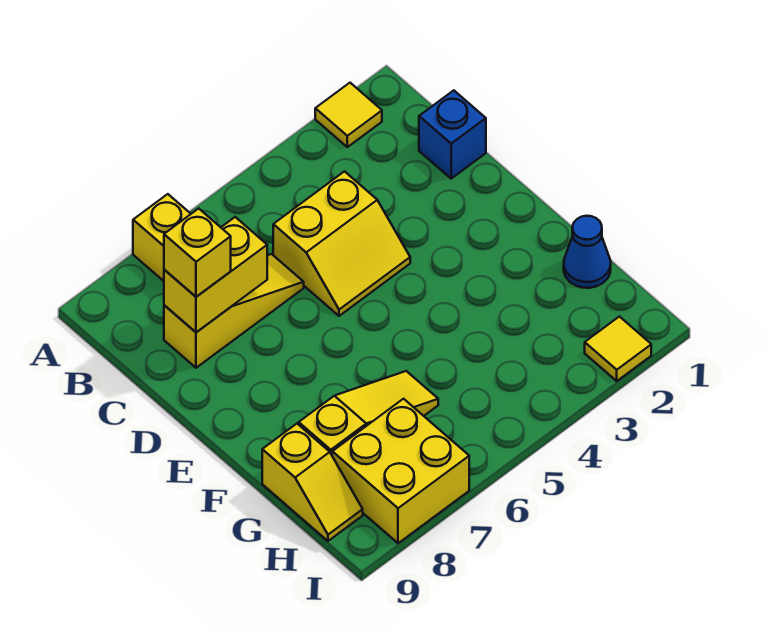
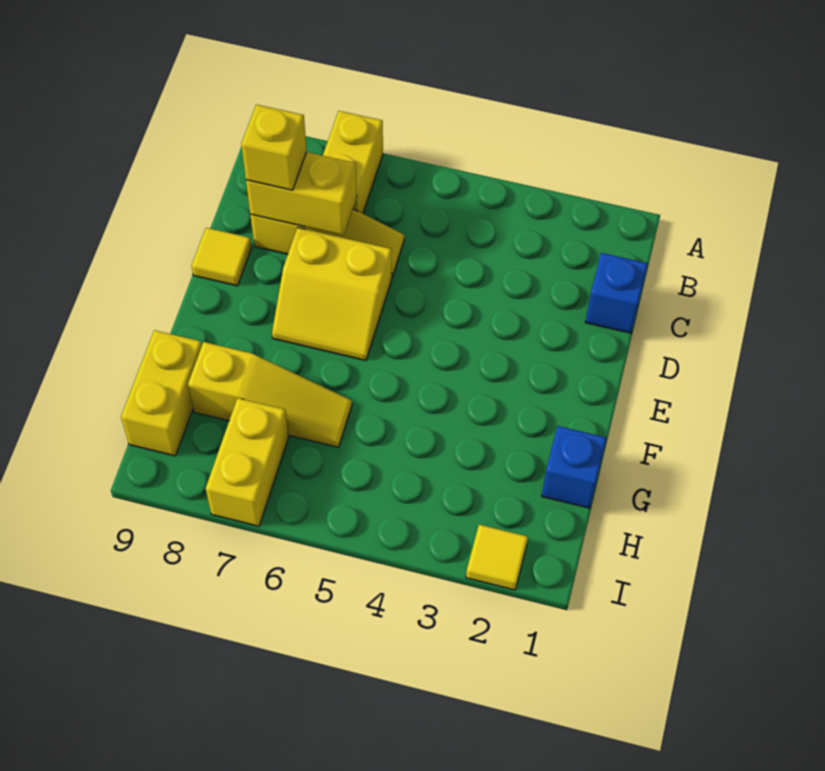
yellow tile A2 level 1 -> yellow tile D9 level 1
yellow slope C4:D5 level 1 top C -> yellow slope D6:E7 level 1 top D
blue cone G1 level 1 -> blue brick G1 level 1
yellow slope G9:H9 level 1 top G -> yellow brick G9:H9 level 1
yellow brick H7:I8 level 1 -> yellow brick H7:I7 level 1

